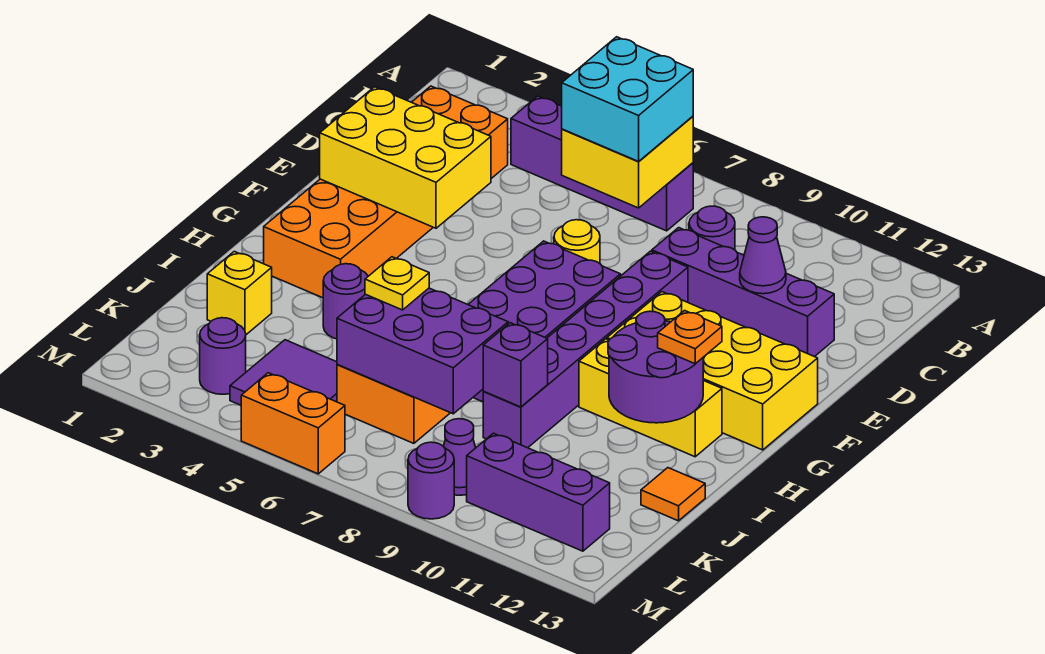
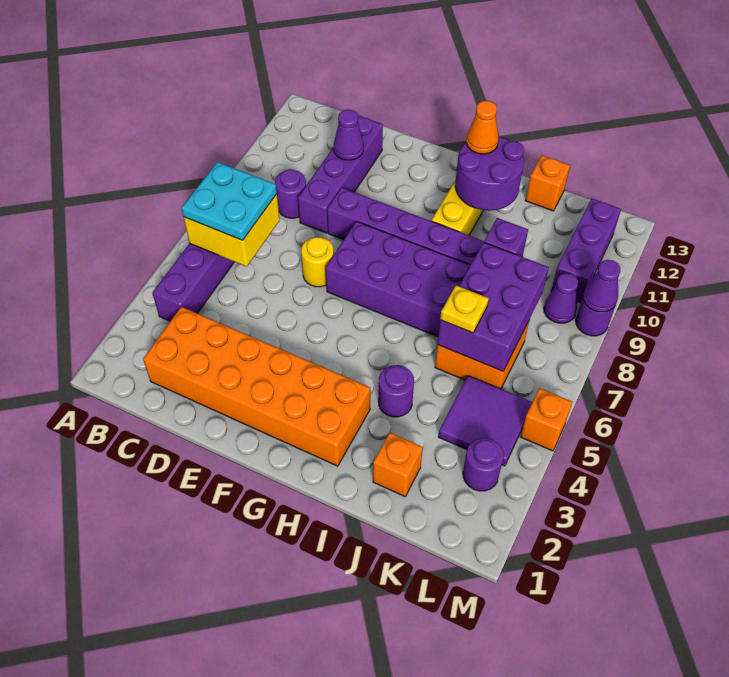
cyan brick B6:C7 level 3 -> cyan plate B6:C7 level 3
yellow brick E2:F4 level 2 -> none
yellow brick F10:G13 level 1 -> none
orange plate H12 level 3 -> orange cone H12 level 3
yellow brick J2 level 1 -> orange brick J2 level 1
orange tile J13 level 1 -> orange brick J13 level 1
orange brick M5:M6 level 1 -> orange brick M5 level 1
none -> purple cone M9 level 2

